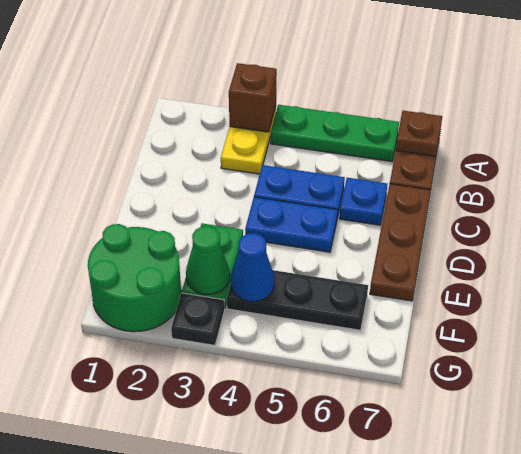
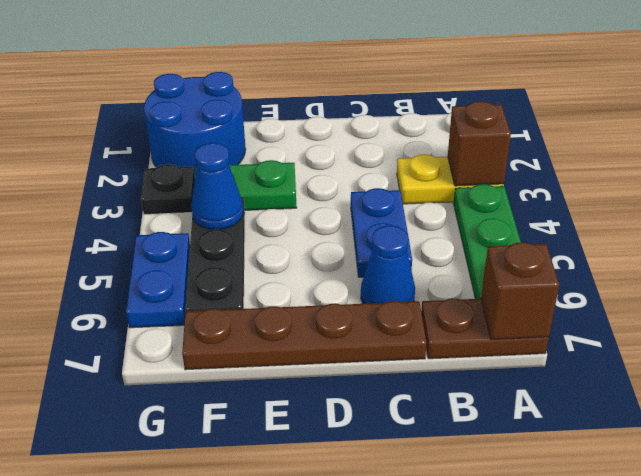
brown plate A7 level 2 -> brown brick A7 level 2
blue plate C6 level 1 -> blue cone C6 level 1
brown plate C7:E7 level 1 -> brown plate C7:F7 level 1
blue plate D4:D5 level 1 -> blue plate G5:G6 level 1
green round brick F1:G2 level 1 -> blue round brick F1:G2 level 1
green cone F3 level 2 -> none

